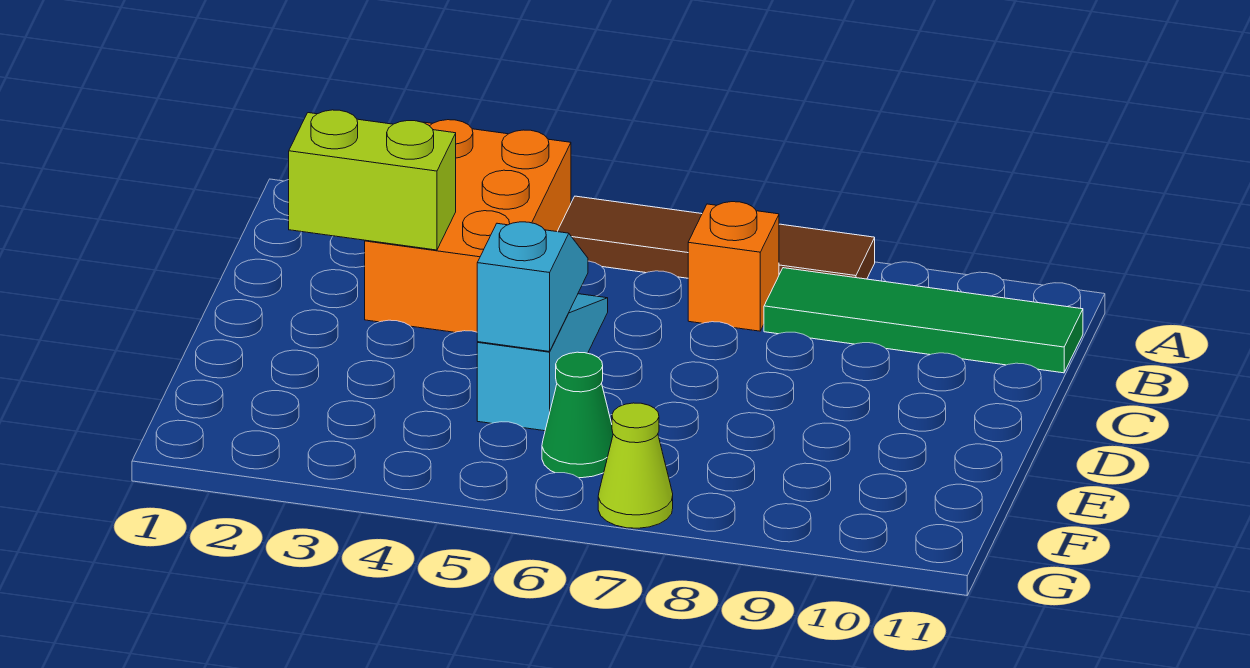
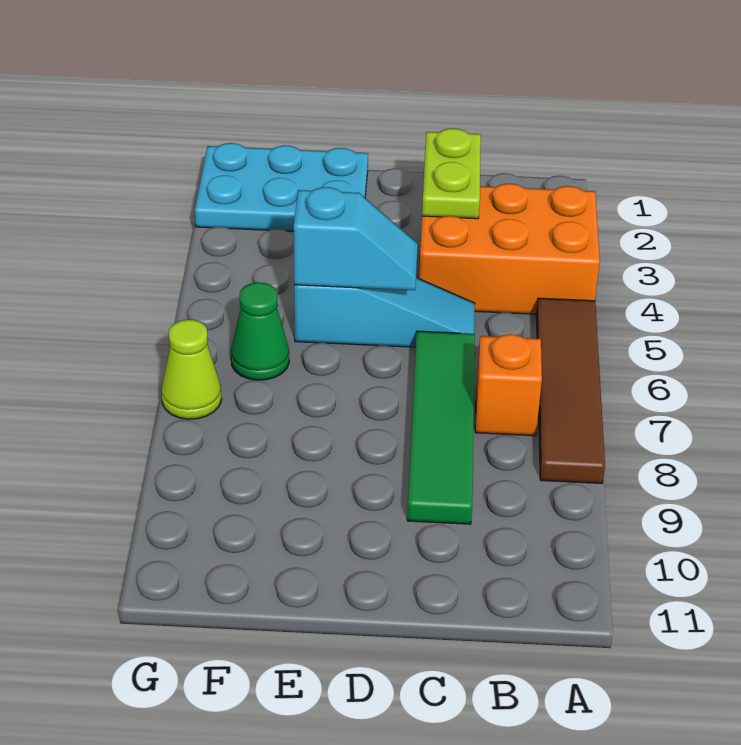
green tile B8:B11 level 1 -> green tile C6:C9 level 1
lime brick C2:C3 level 2 -> lime plate C2:C3 level 2
none -> cyan plate E1:G2 level 1

